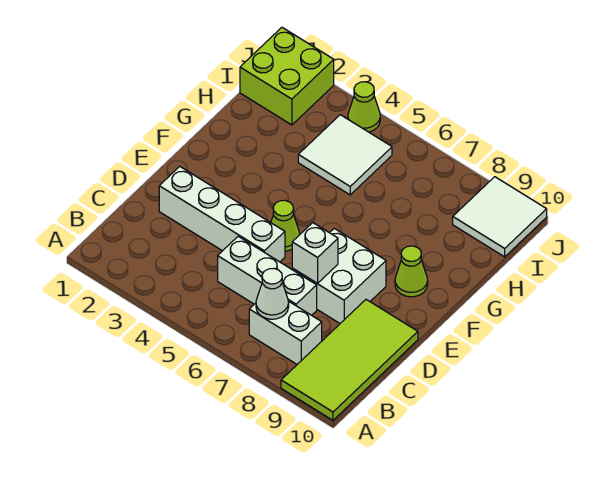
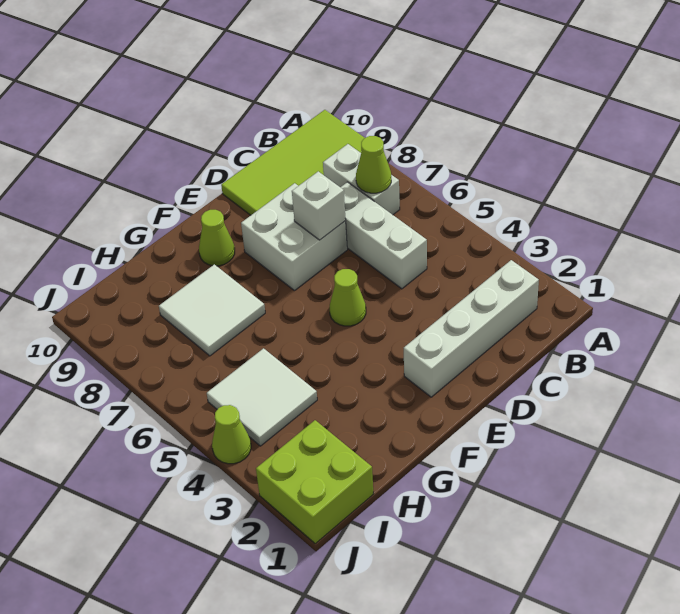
white cone B7 level 2 -> lime cone B7 level 2
white brick D2:D5 level 1 -> white brick B2:E2 level 1
white tile I9:J10 level 1 -> white tile G7:H8 level 1

